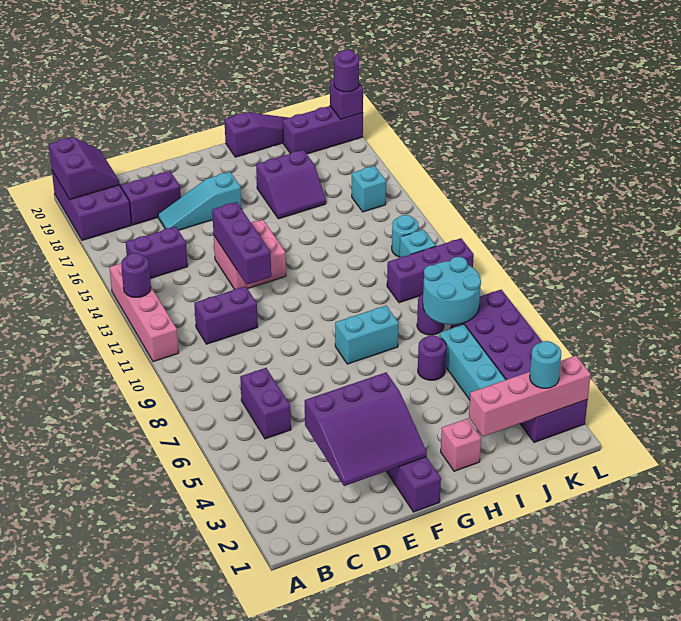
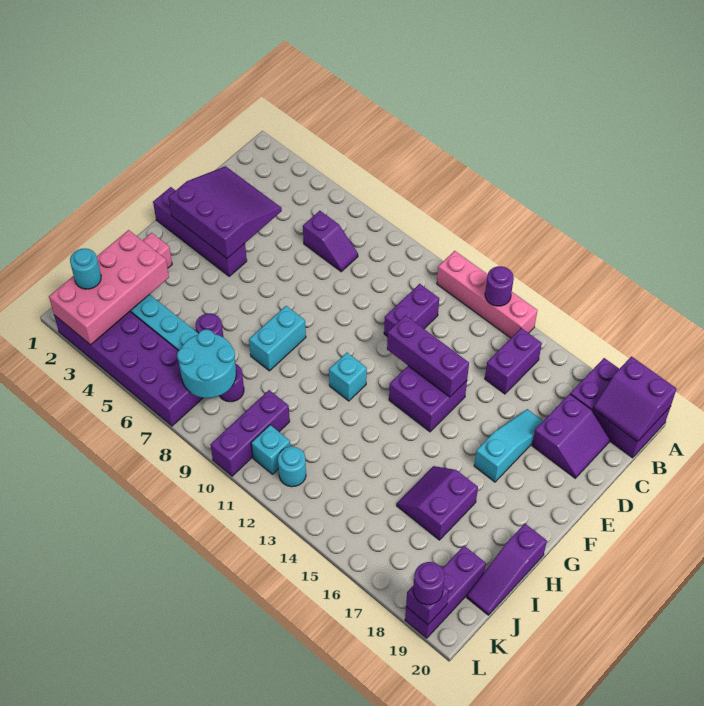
purple brick C6:C7 level 1 -> purple slope C6:C7 level 1 top 6
purple slope D2:F4 level 2 top 4 -> purple slope D2:F4 level 2 top F
pink brick E13:F14 level 1 -> purple brick E13:F14 level 1
pink brick I2:L2 level 2 -> pink brick I2:L3 level 2
cyan brick K15 level 1 -> cyan brick G11 level 1

